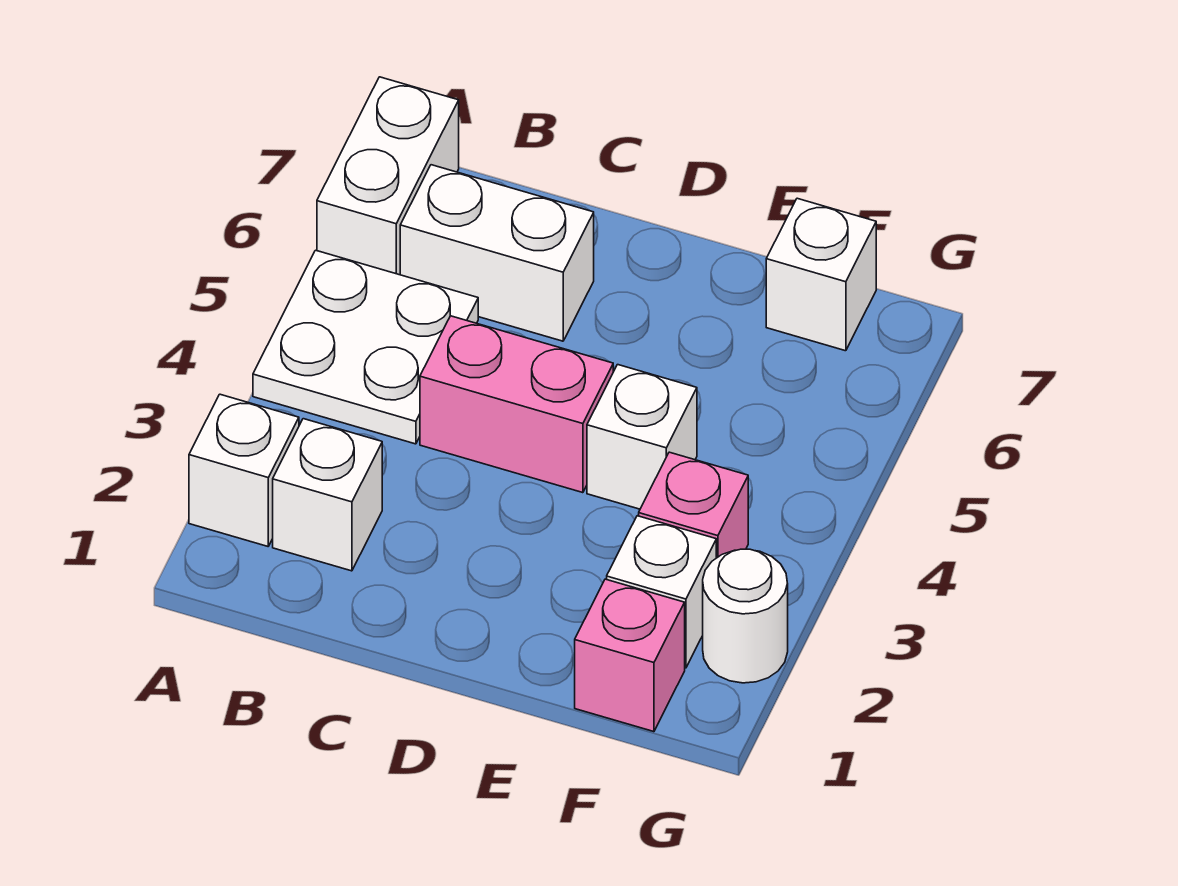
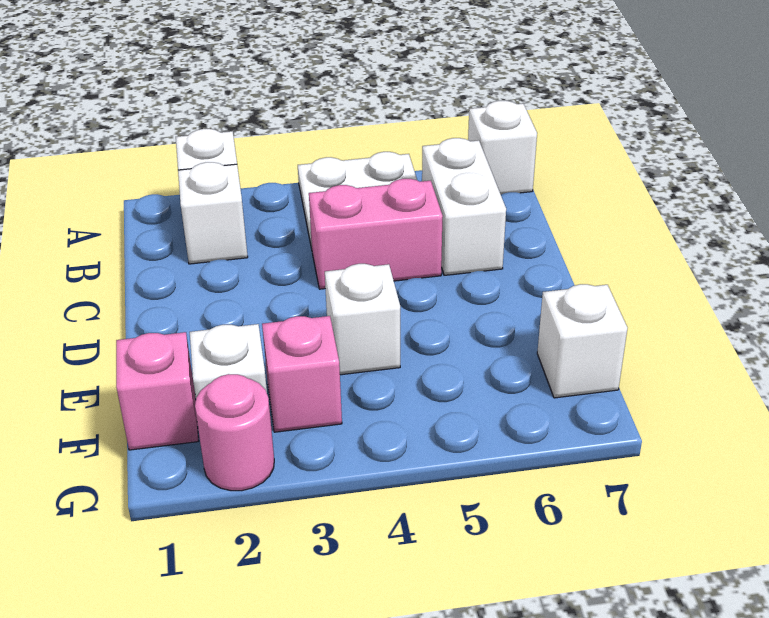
white brick A6:A7 level 1 -> white brick A7 level 1
pink brick C4:D4 level 1 -> pink brick C4:C5 level 1
white round brick G2 level 1 -> pink round brick G2 level 1

